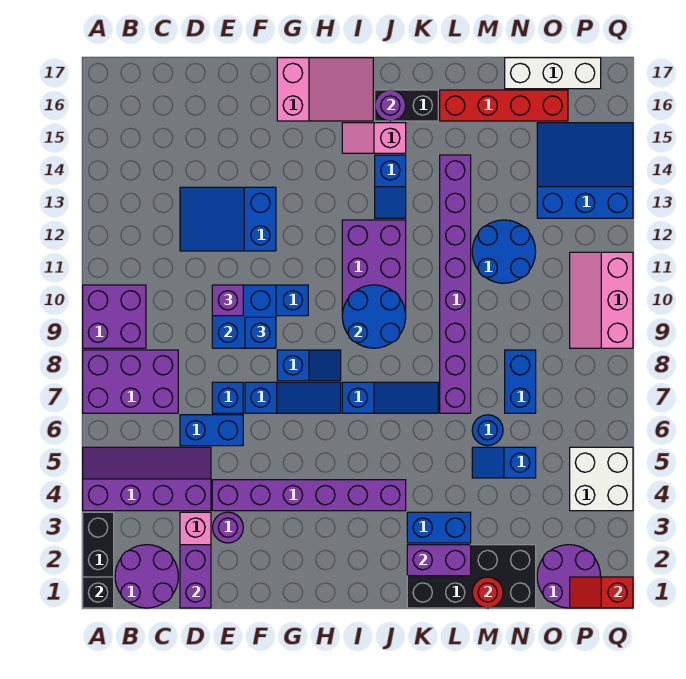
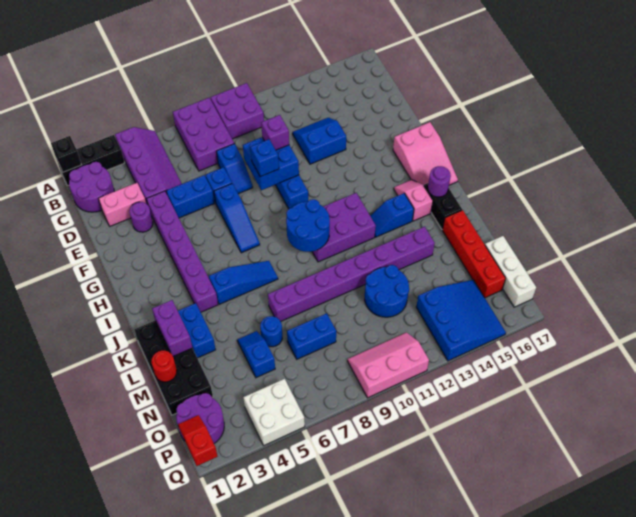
purple brick D1:D2 level 2 -> none
blue brick D6:E6 level 1 -> blue brick E5:E6 level 1
blue slope D12:F13 level 1 top F -> blue slope D12:E13 level 1 top E
blue slope G8:H8 level 1 top G -> blue slope D8:E8 level 1 top D
blue slope I7:K7 level 1 top I -> blue slope J5:J7 level 1 top 5

